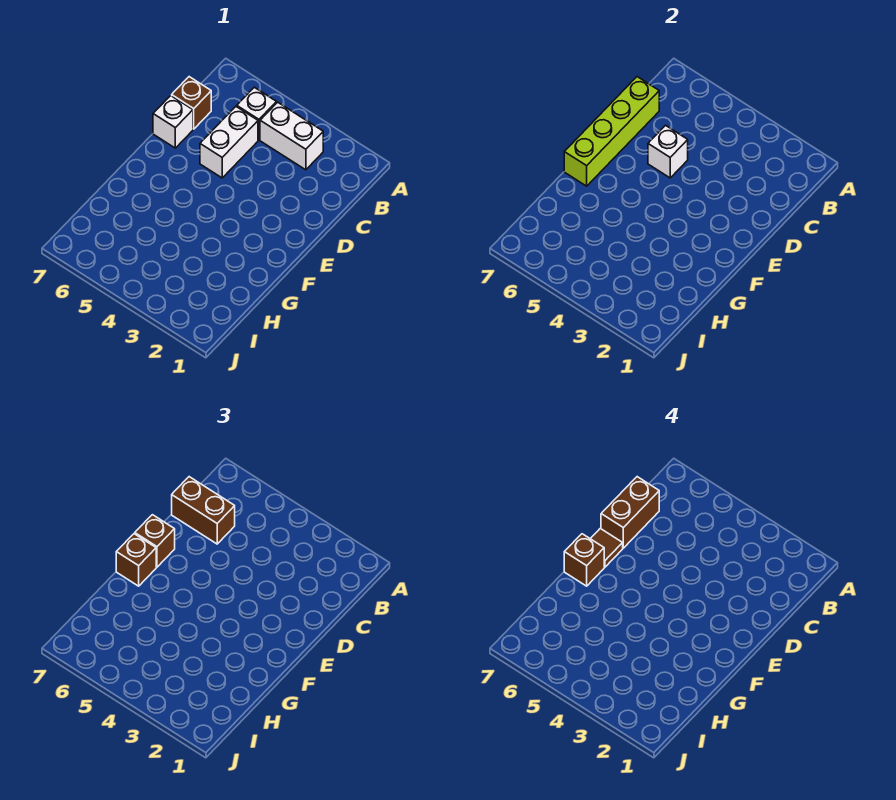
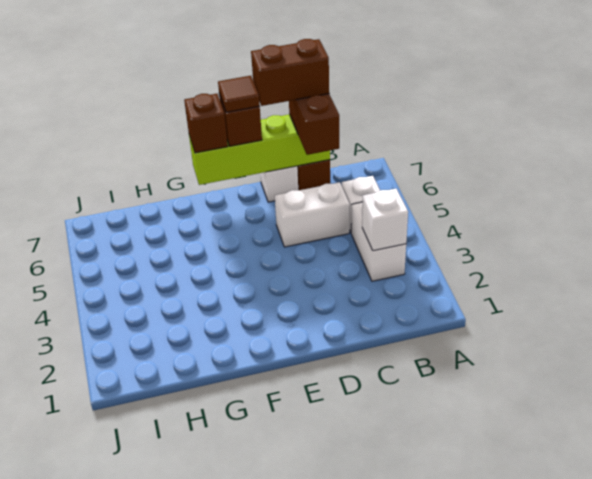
white brick D5 level 2 -> white brick B3 level 2
brown brick F7 level 4 -> none

